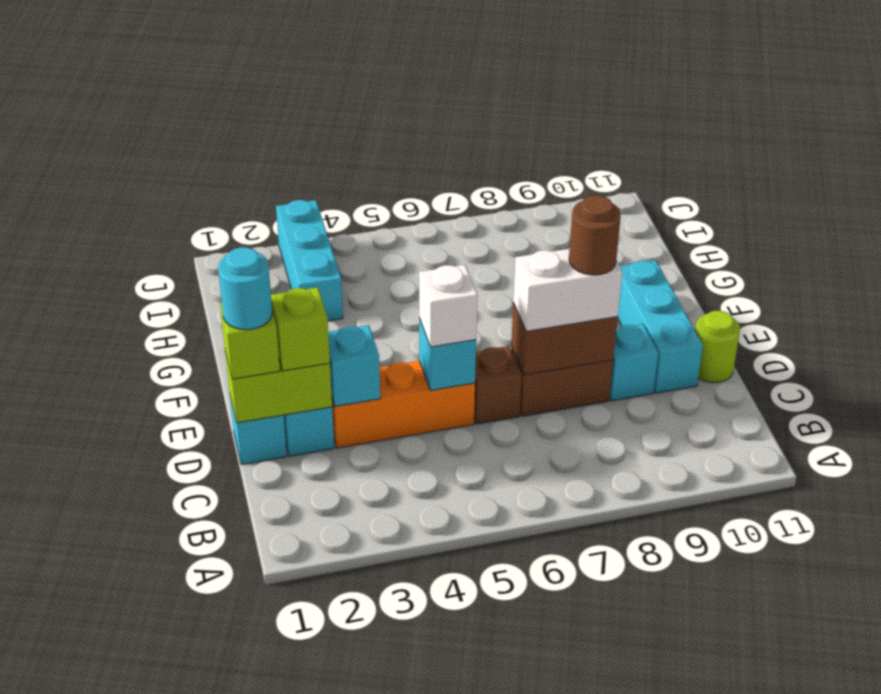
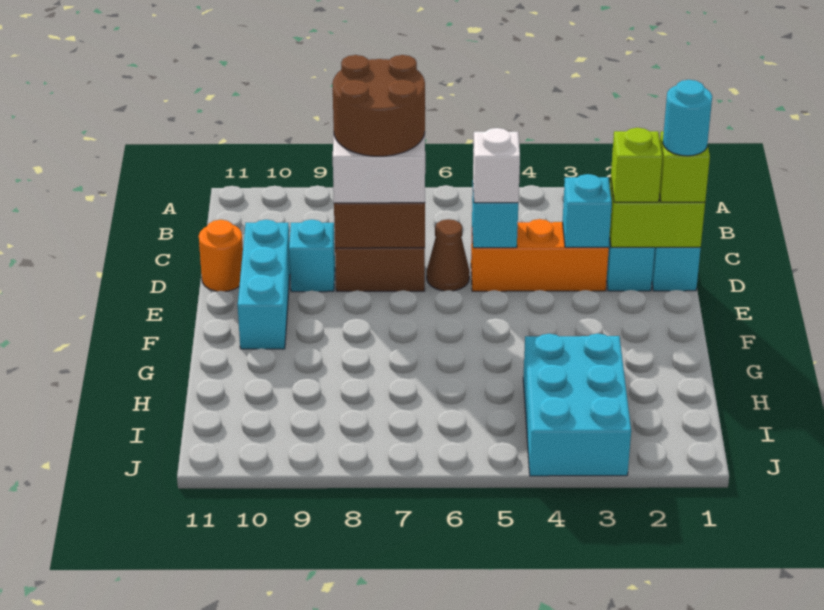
brown brick D6 level 1 -> brown cone D6 level 1
brown round brick D8 level 4 -> brown round brick C7:D8 level 4
lime round brick D11 level 1 -> orange round brick D11 level 1
cyan brick H3:J3 level 1 -> cyan brick H3:J4 level 1

